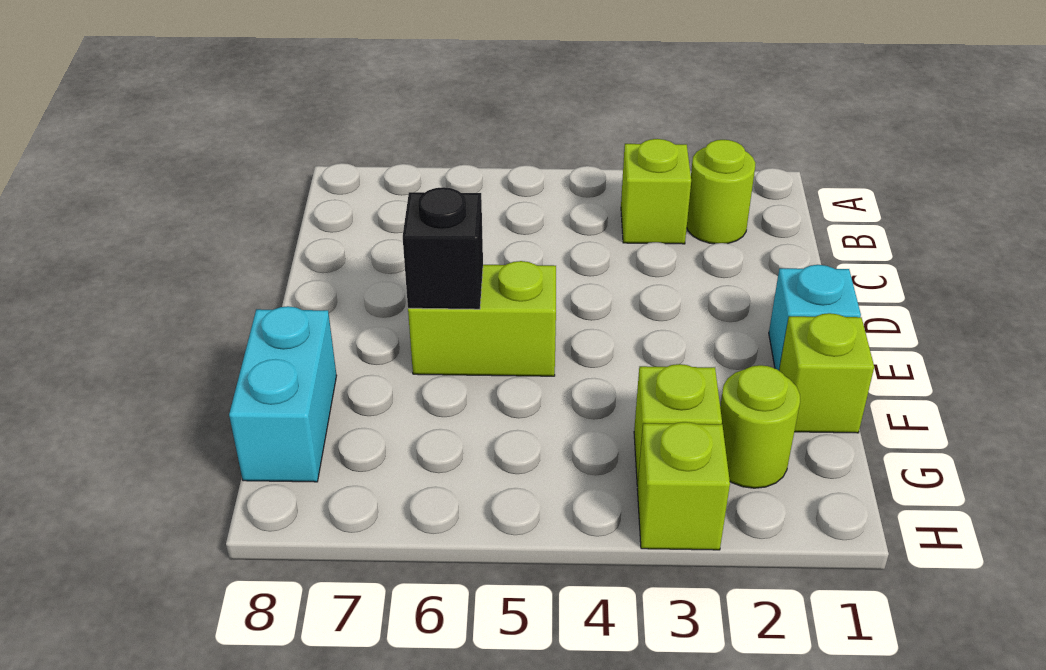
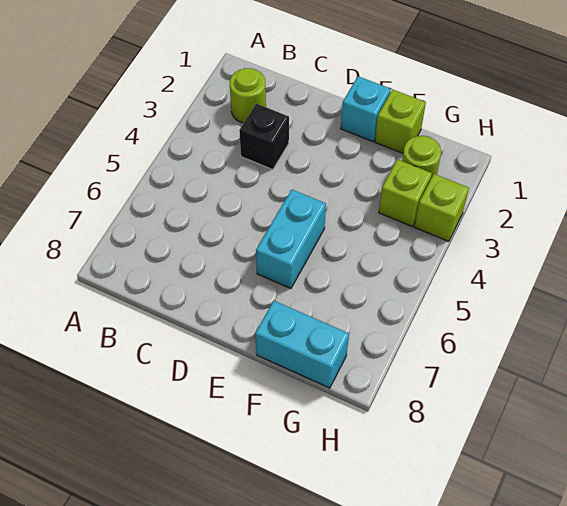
lime brick B3 level 1 -> none
lime brick E5:E6 level 1 -> cyan brick E5:E6 level 1
black brick E6 level 2 -> black brick C3 level 1

